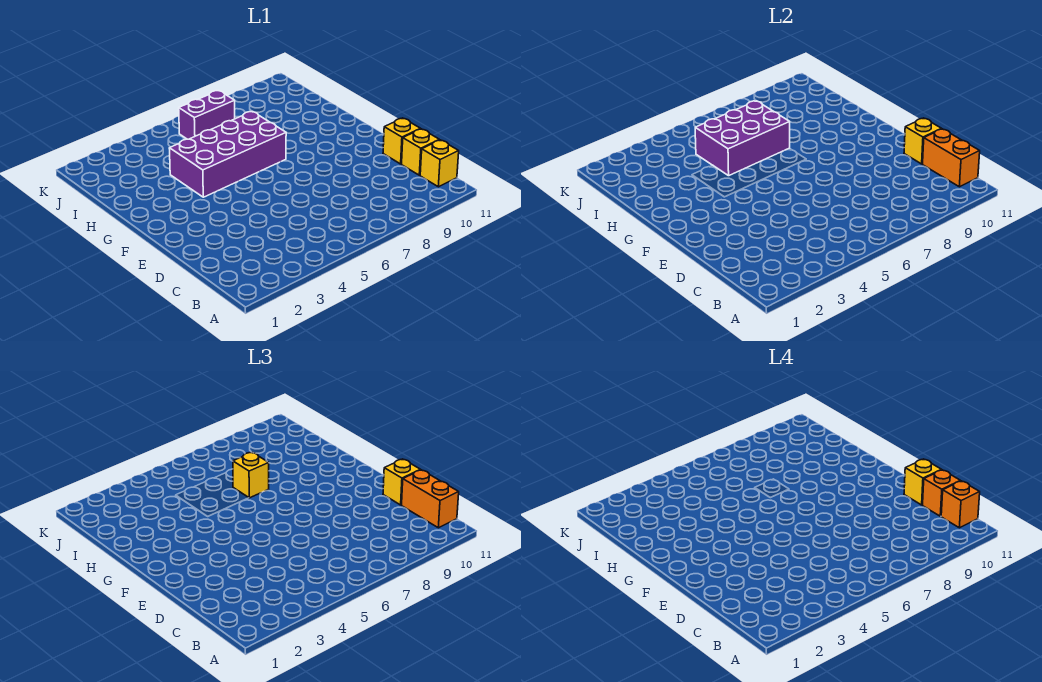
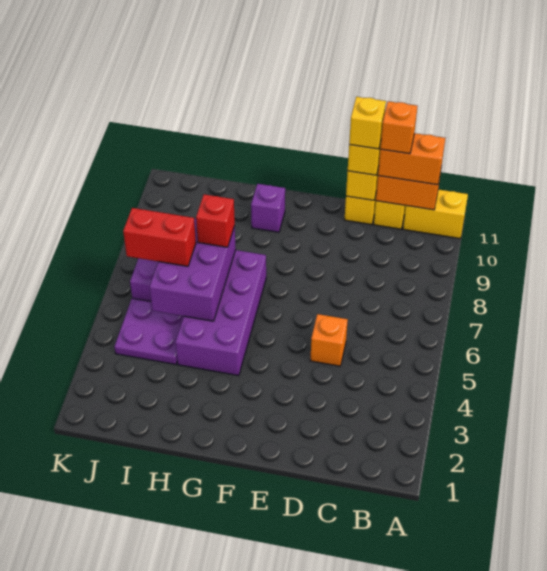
yellow brick B11 level 1 -> yellow brick A11:B11 level 1
orange brick B11 level 4 -> orange brick D5 level 1
none -> purple brick G10 level 1
yellow brick H7 level 3 -> red brick H7 level 3
none -> purple plate I4:J5 level 1
none -> red brick I6:J6 level 3

